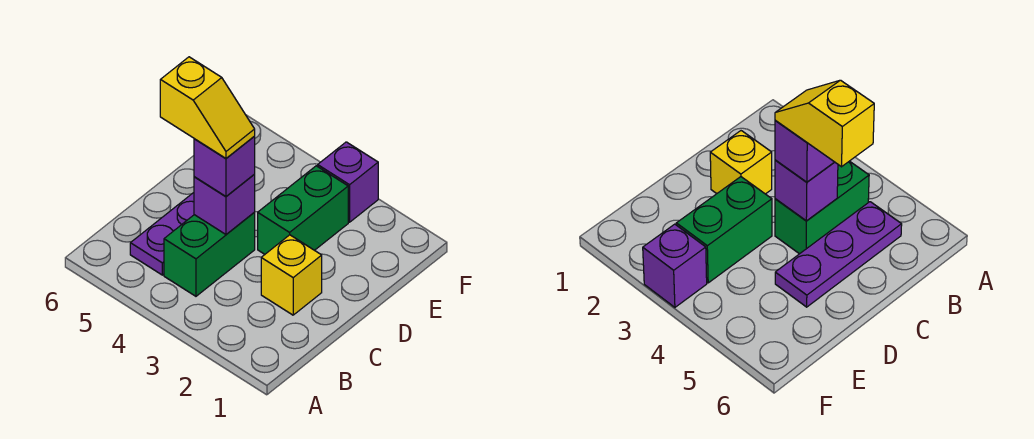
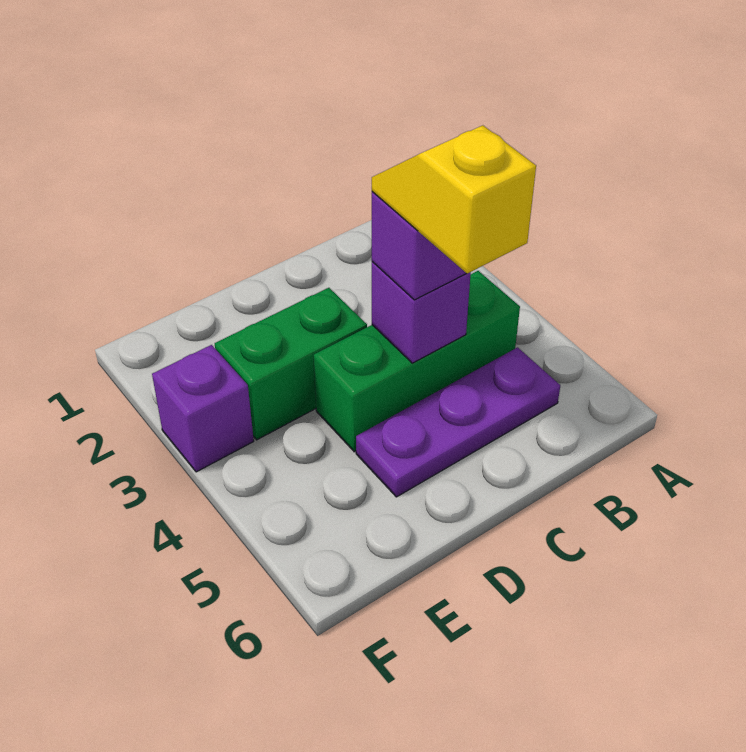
green brick B4:C4 level 1 -> green brick B4:D4 level 1
yellow brick C2 level 1 -> none

